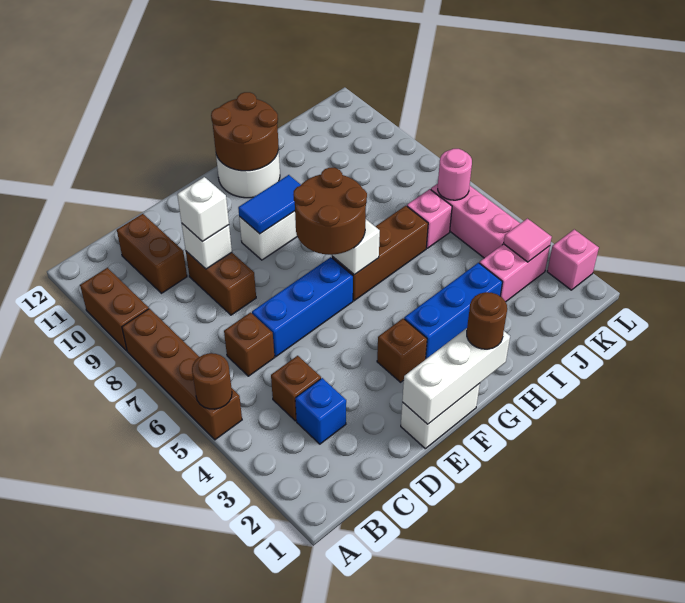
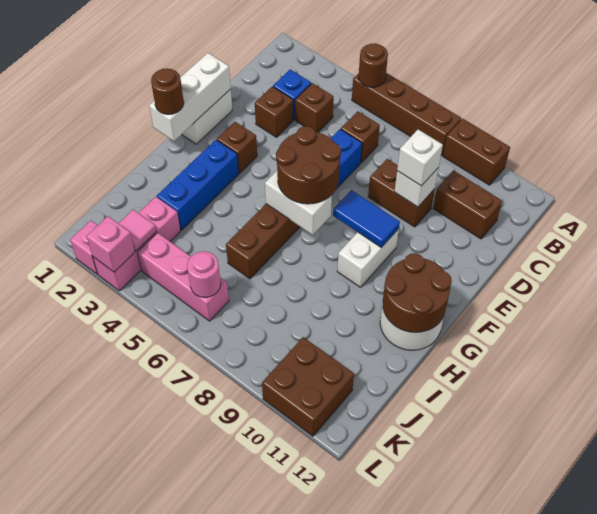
none -> brown brick D3 level 1
blue tile F9:G9 level 2 -> blue tile F8:F9 level 2
pink brick J3:K3 level 1 -> pink brick J3:L3 level 1
pink brick J6 level 1 -> pink brick L3 level 2
none -> brown brick K10:L11 level 1

